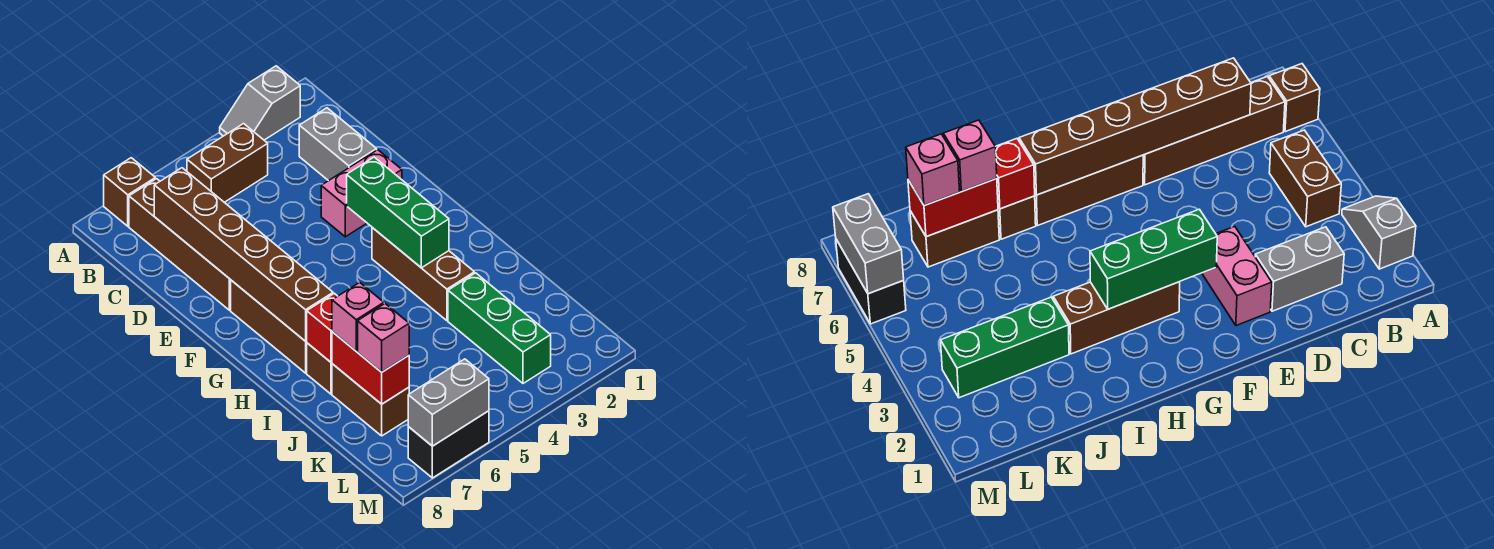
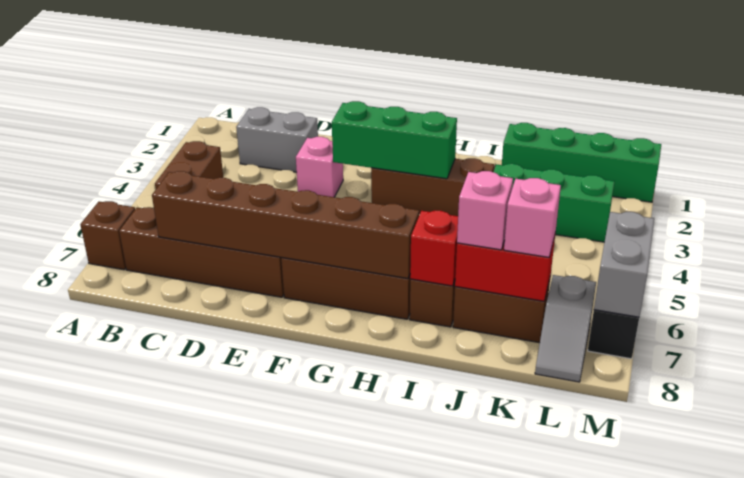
grey slope A2:A3 level 1 top 2 -> grey slope L7:L8 level 1 top 7
pink brick E2:E3 level 1 -> pink brick E3 level 1
none -> green brick J1:M1 level 1

